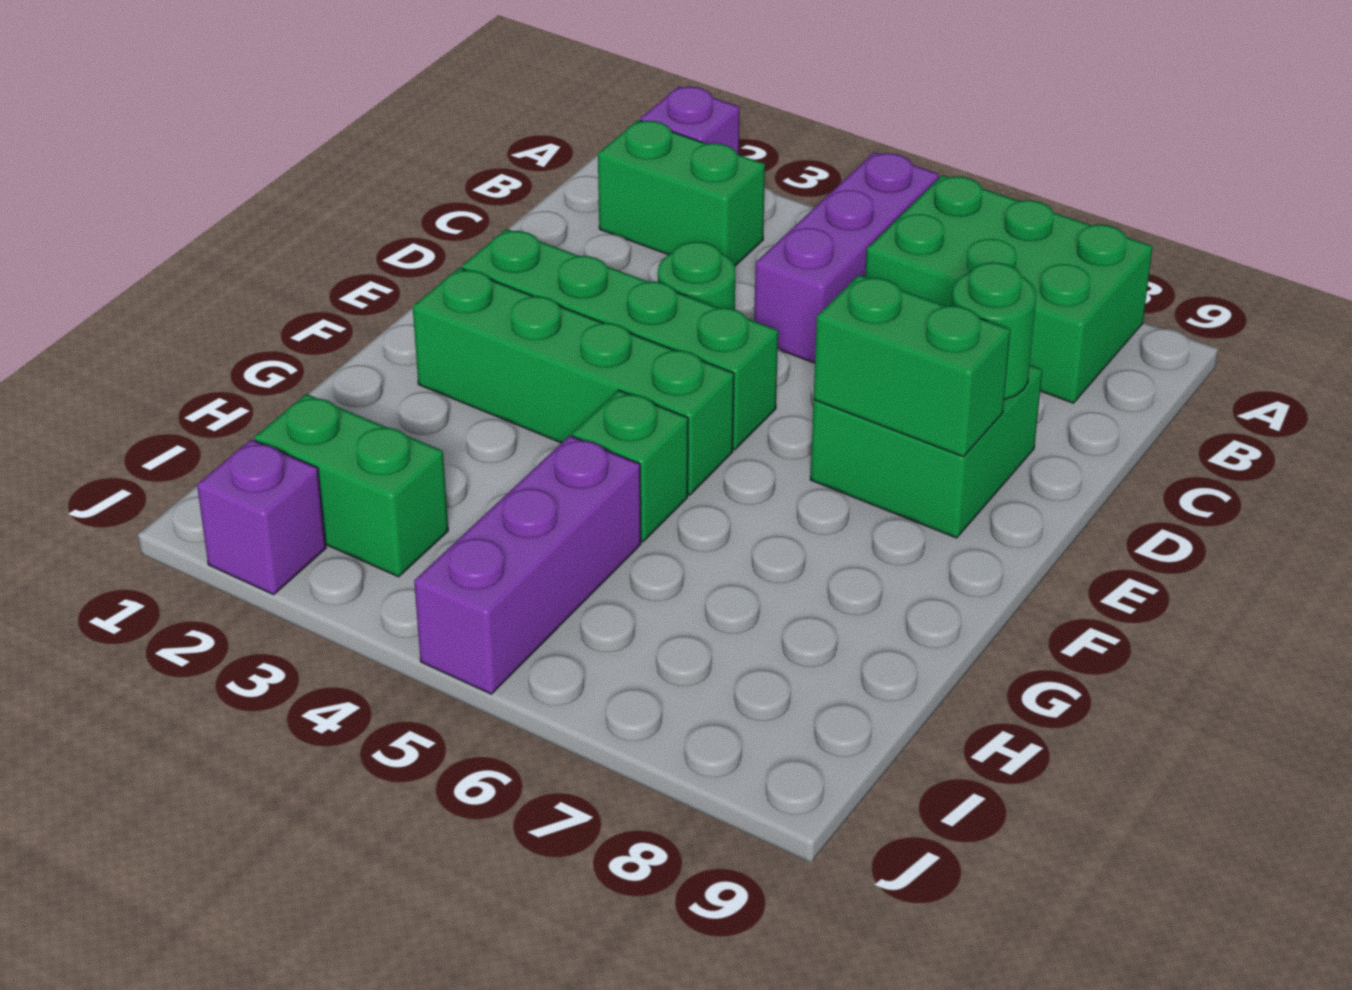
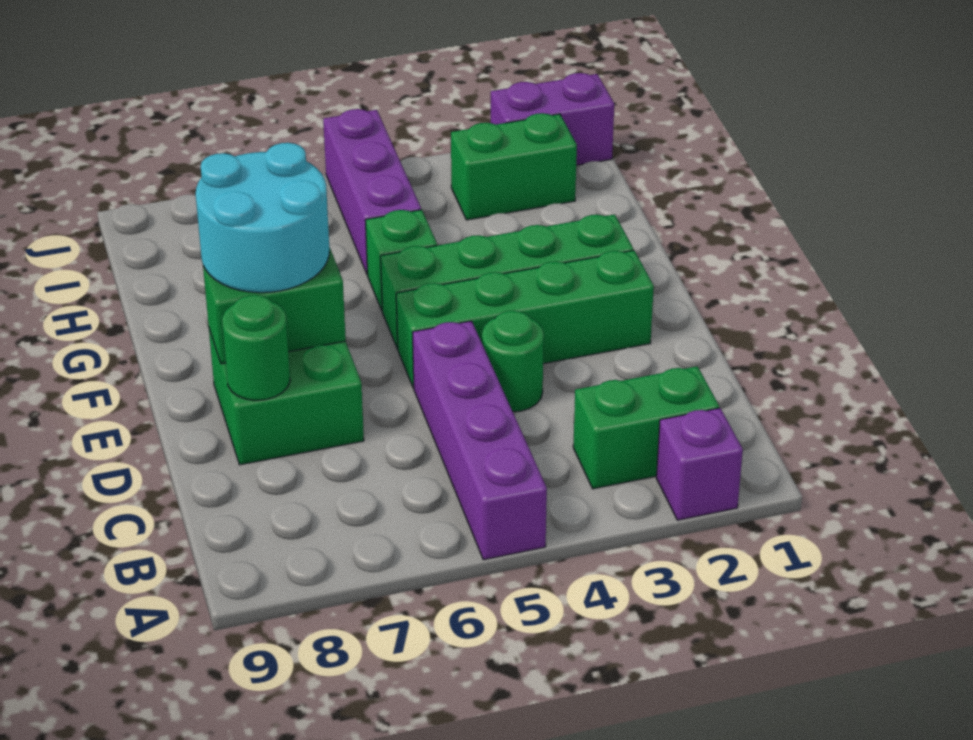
purple brick A5:C5 level 1 -> purple brick A5:D5 level 1
green brick A6:B8 level 1 -> none
none -> cyan round brick E7:F8 level 3
purple brick J2 level 1 -> purple brick J1:J2 level 1

